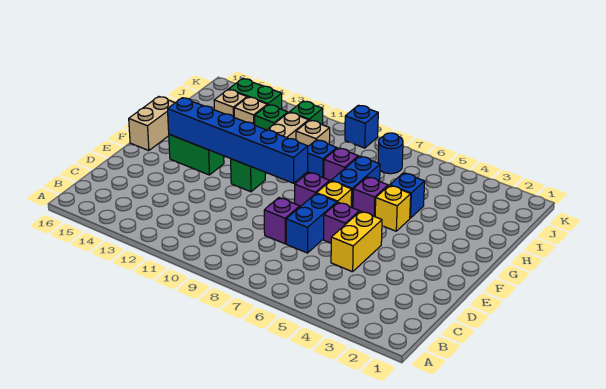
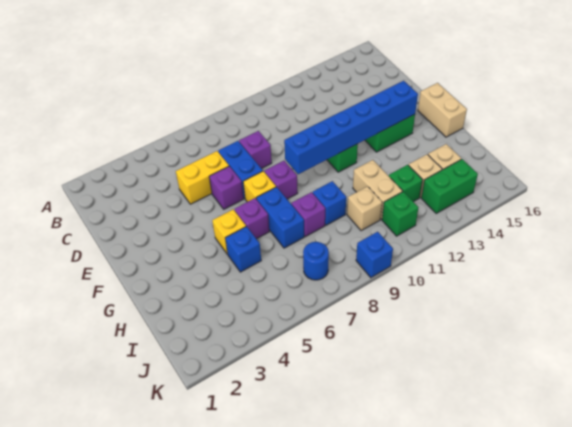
yellow brick D5:E5 level 1 -> yellow brick D5:D6 level 1

